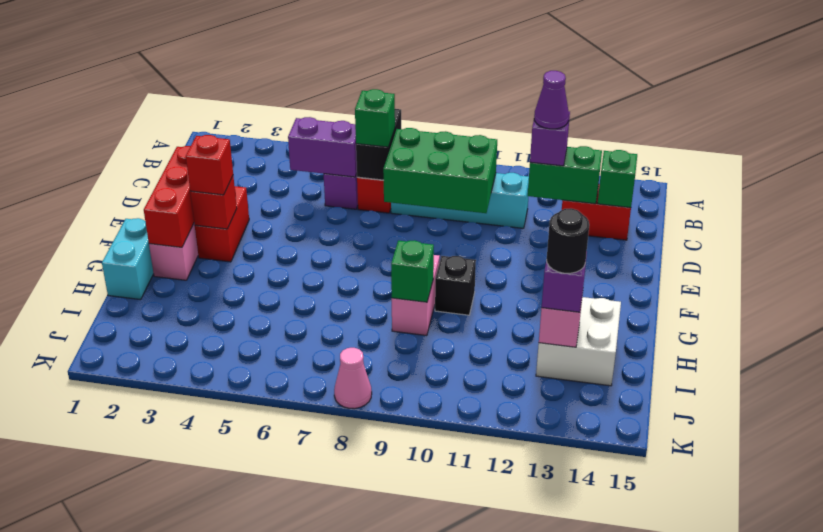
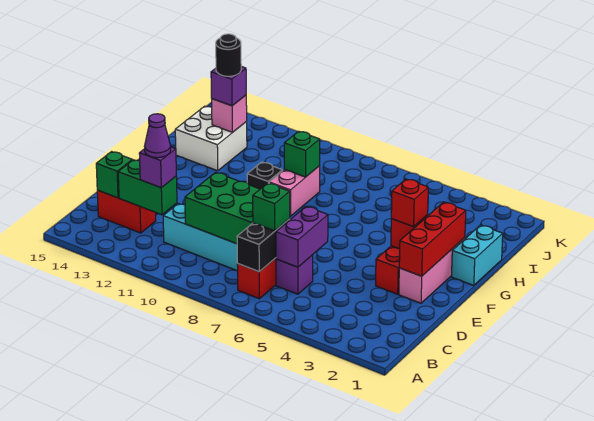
purple brick C5:C6 level 2 -> purple brick C6:D6 level 2
pink cone K8 level 1 -> none

